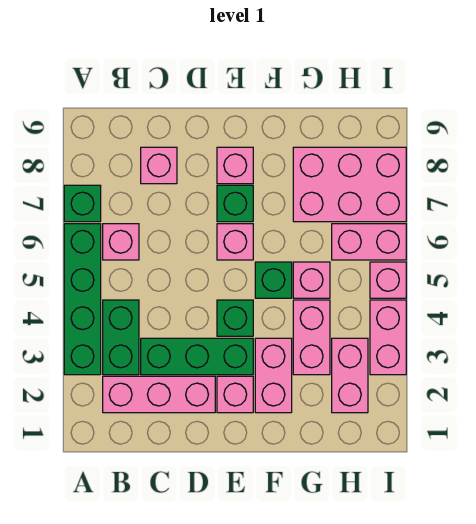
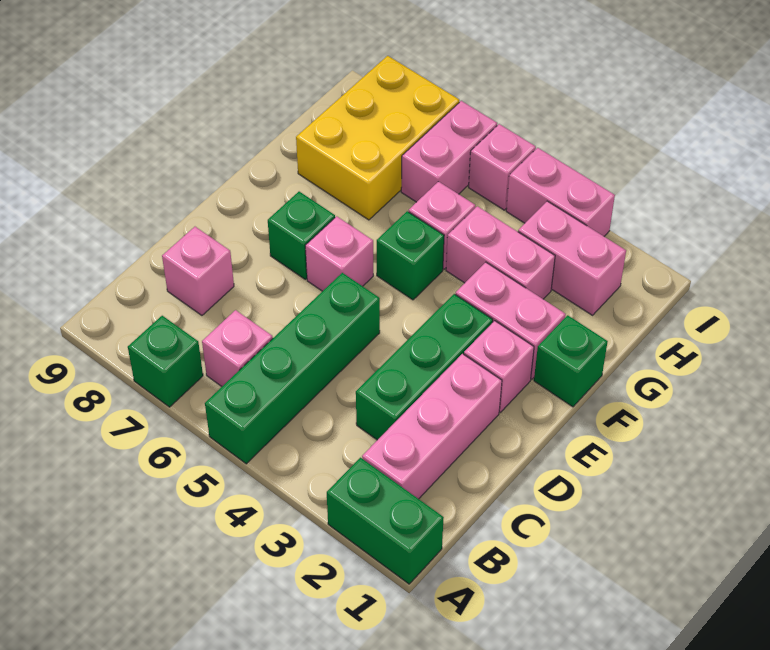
green brick A3:A6 level 1 -> green brick A5:D5 level 1
green brick B3:B4 level 1 -> green brick A1:A2 level 1
green brick E4 level 1 -> green brick F1 level 1
pink brick E8 level 1 -> none
pink brick G7:I8 level 1 -> yellow brick G7:I8 level 1

